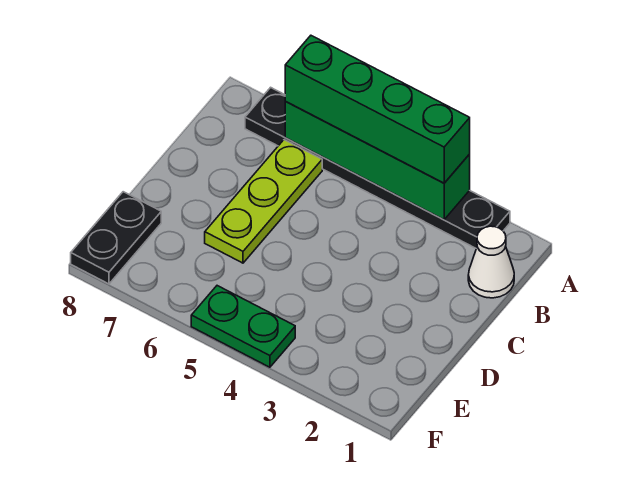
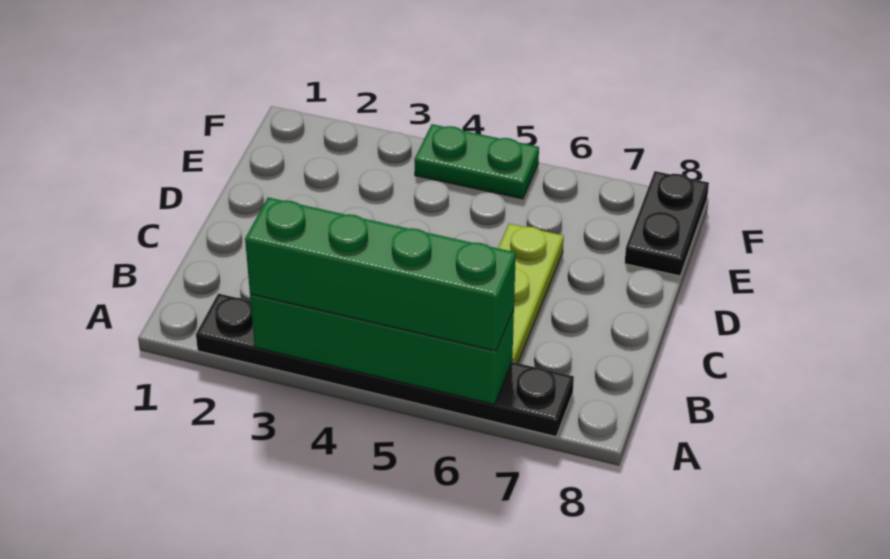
white cone B1 level 1 -> none

